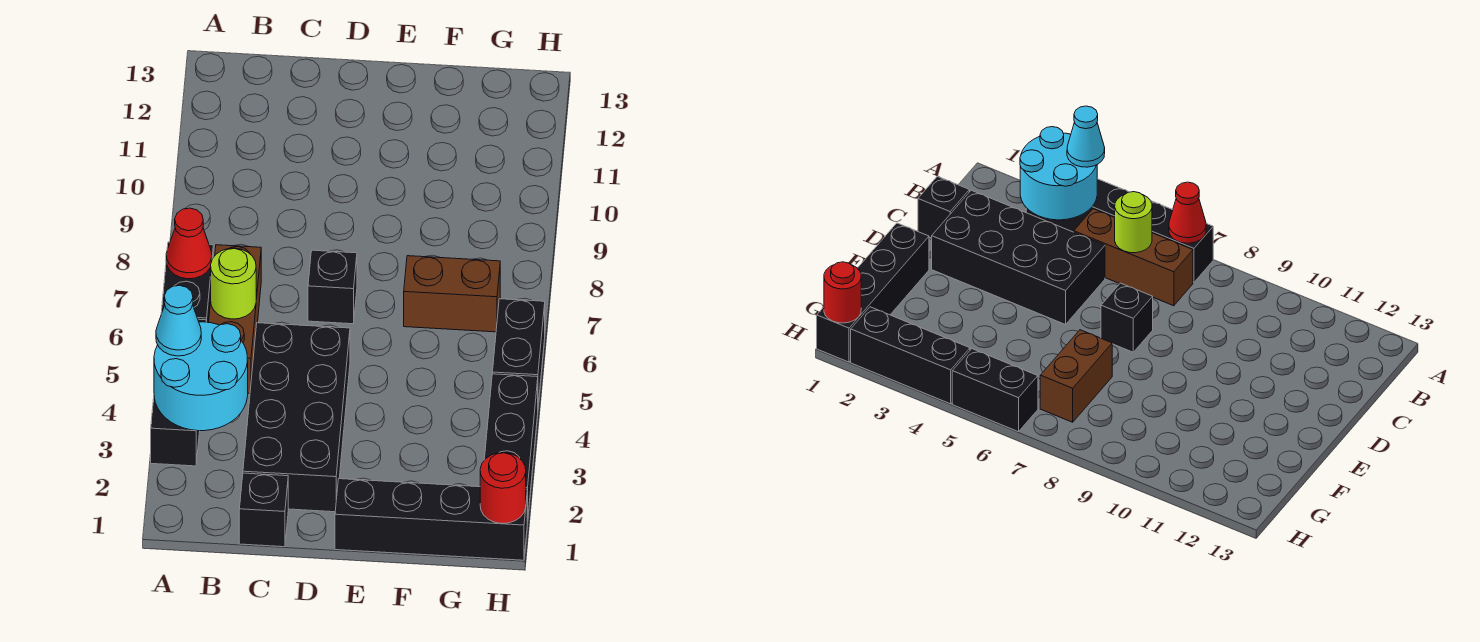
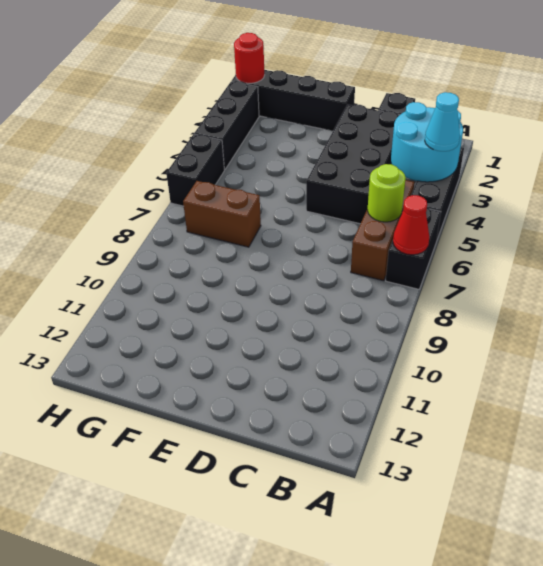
black brick D7 level 1 -> none

